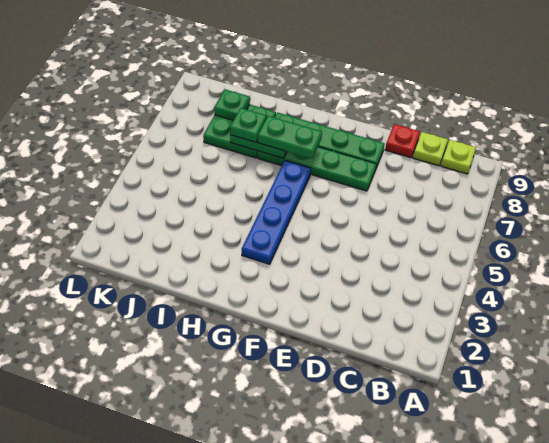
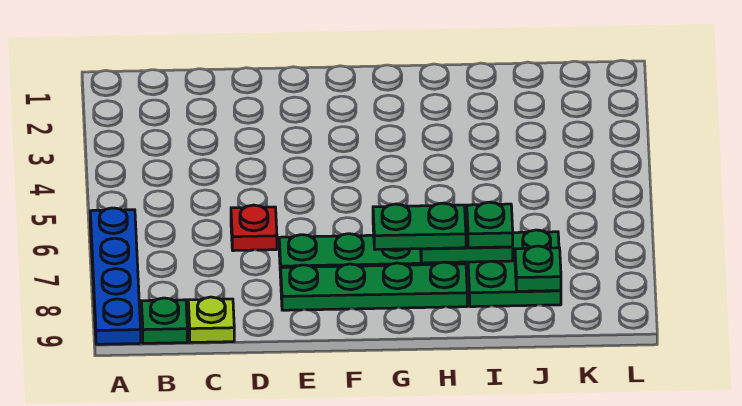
lime plate B9 level 1 -> green plate B9 level 1
red plate D9 level 1 -> red plate D6 level 1
blue plate G3:G6 level 1 -> blue plate A6:A9 level 1

